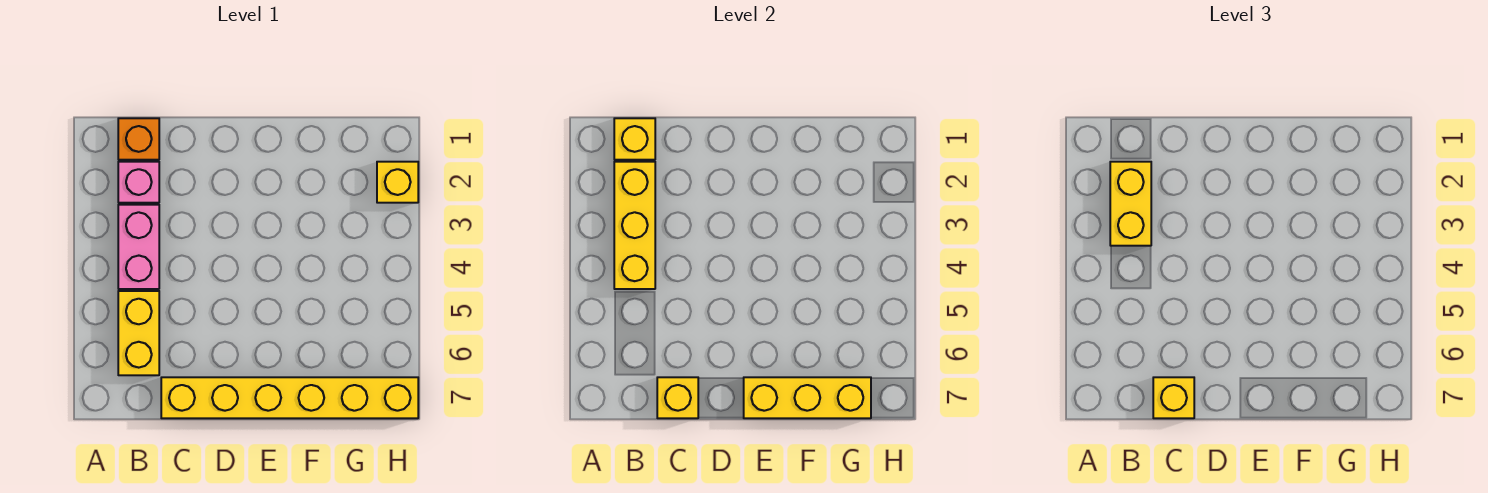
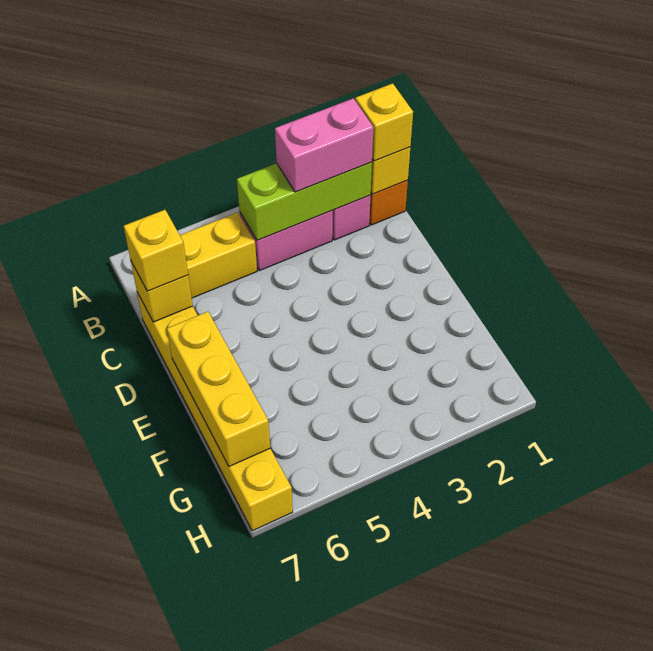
yellow brick B2:B4 level 2 -> lime brick B2:B4 level 2
yellow brick B2:B3 level 3 -> pink brick B2:B3 level 3
yellow brick H2 level 1 -> yellow brick B1 level 3

